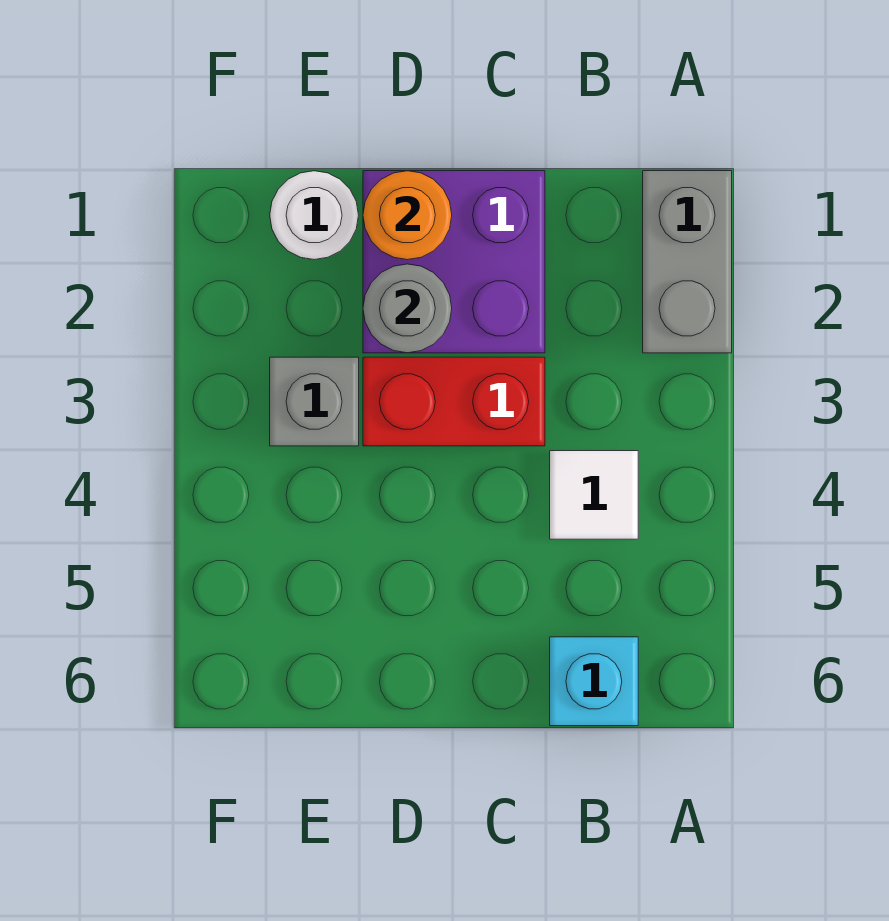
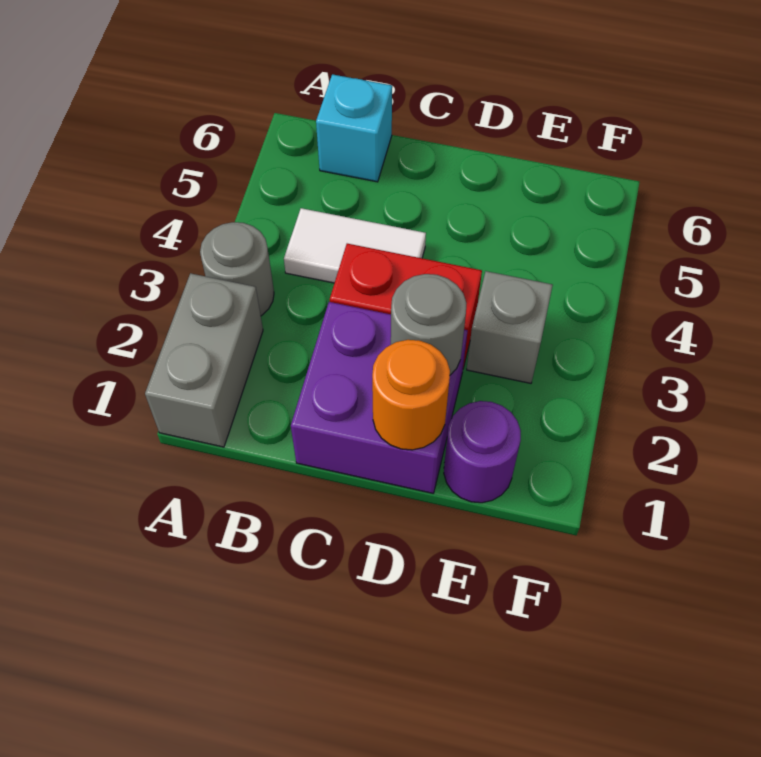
none -> grey round brick A3 level 1
white tile B4 level 1 -> white tile B4:C4 level 1
white round brick E1 level 1 -> purple round brick E1 level 1

